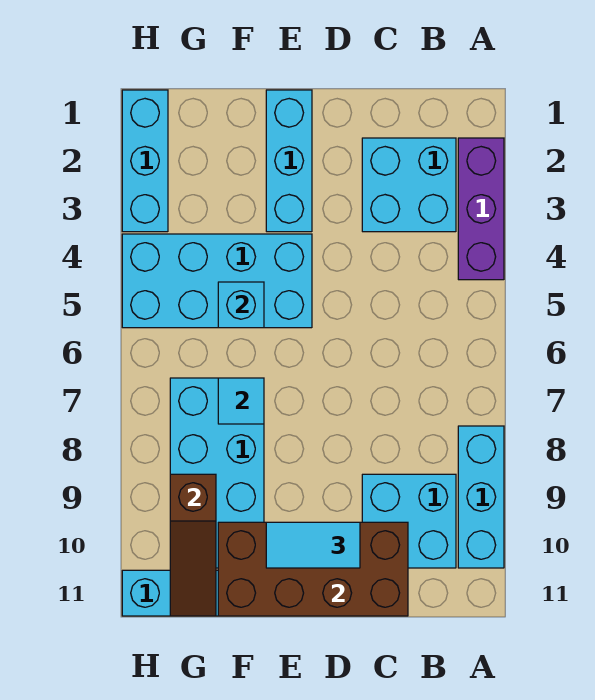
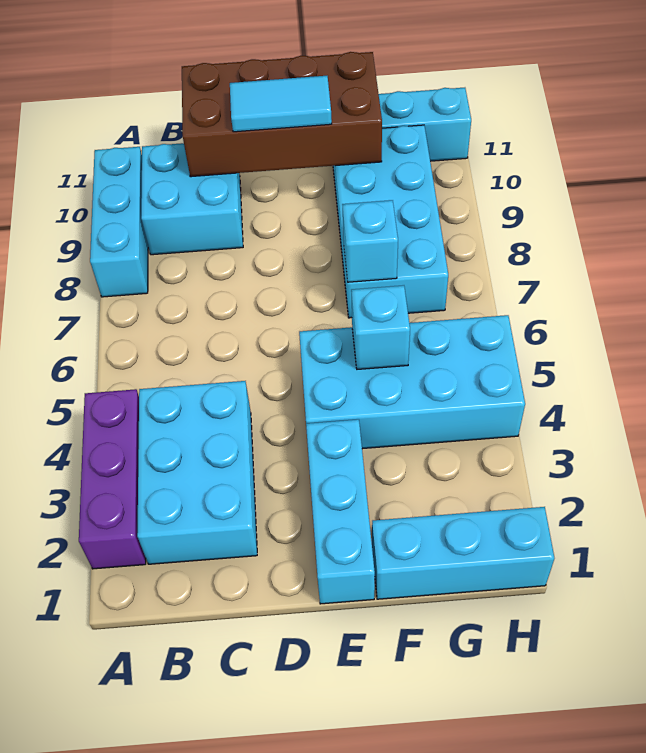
cyan brick B2:C3 level 1 -> cyan brick B2:C4 level 1
cyan tile F7 level 2 -> cyan brick F7 level 2
brown slope G9:G11 level 2 top 9 -> none
cyan brick H1:H3 level 1 -> cyan brick F1:H1 level 1

